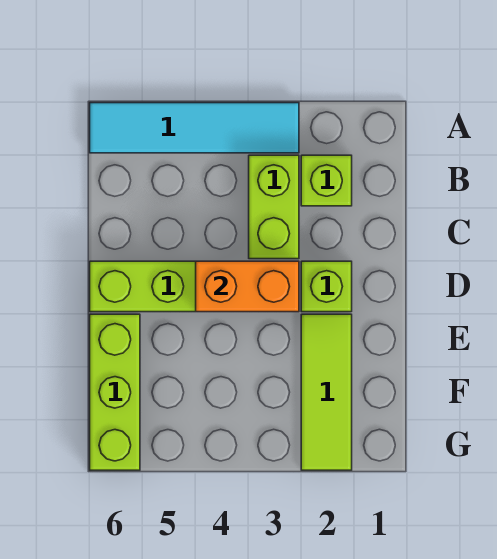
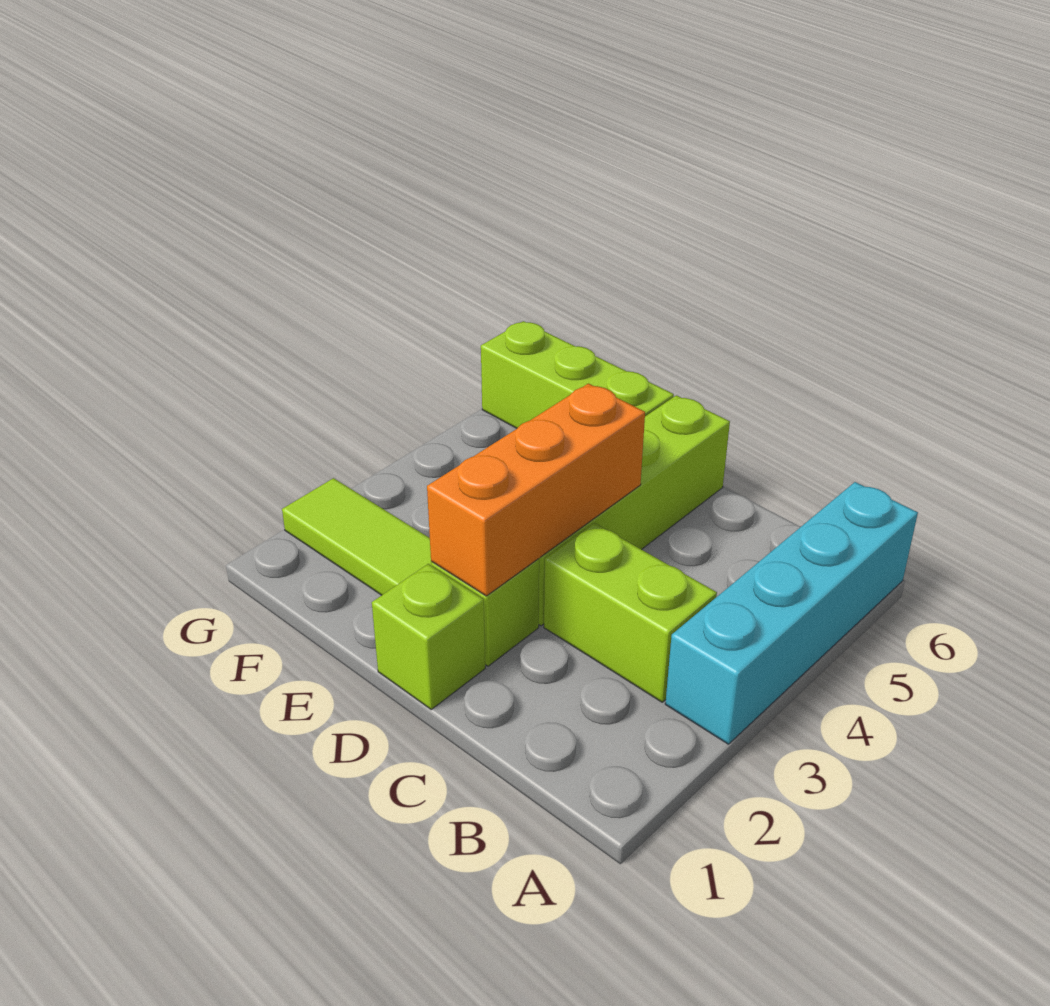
cyan tile A3:A6 level 1 -> cyan brick A3:A6 level 1
lime brick B2 level 1 -> lime brick D1 level 1
orange brick D3:D4 level 2 -> orange brick D2:D4 level 2

